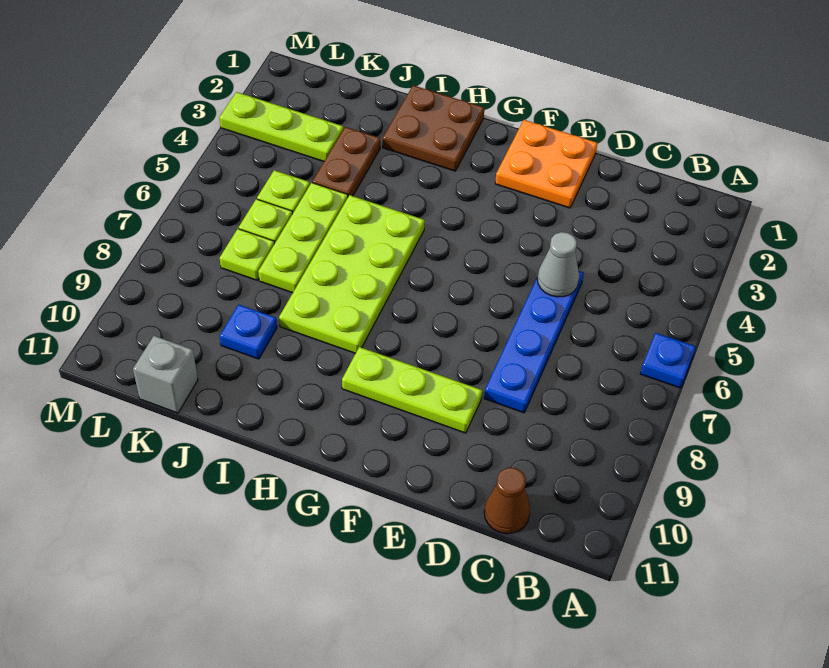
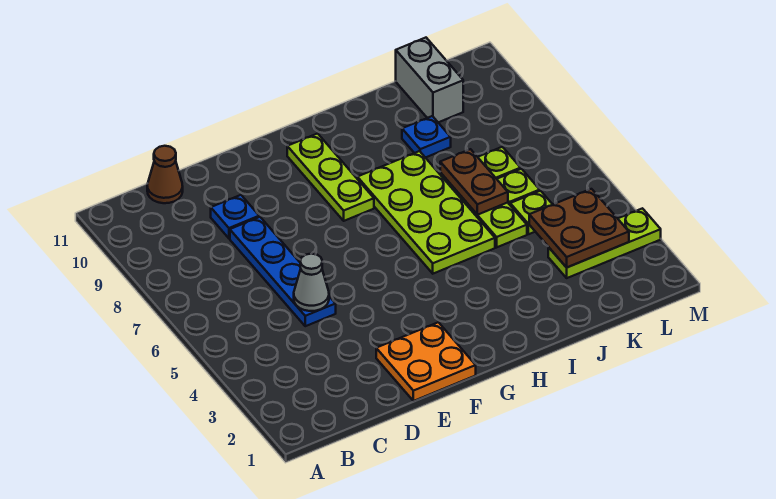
blue plate A6 level 1 -> blue plate D9 level 1
lime plate E9:G9 level 1 -> lime plate G8:G10 level 1
brown plate H1:I2 level 1 -> brown plate K3:L4 level 2
brown plate J3:J4 level 1 -> brown plate J6:J7 level 2
grey brick K11 level 1 -> grey brick K10:K11 level 1

